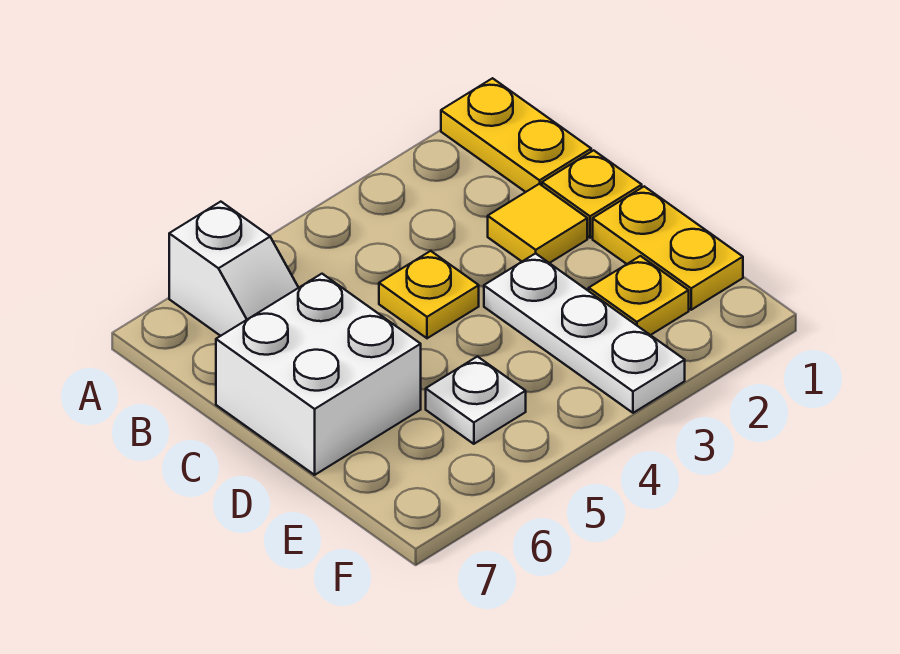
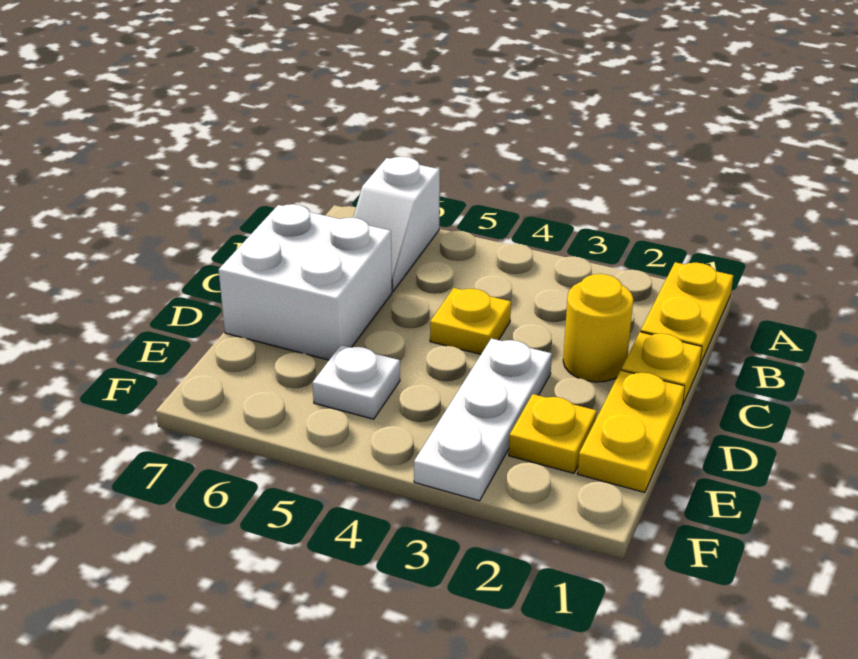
yellow tile C2 level 1 -> yellow round brick C2 level 1

